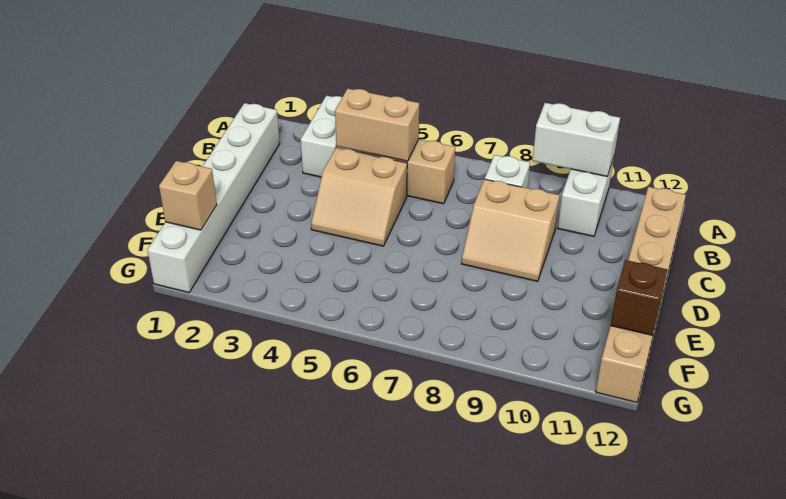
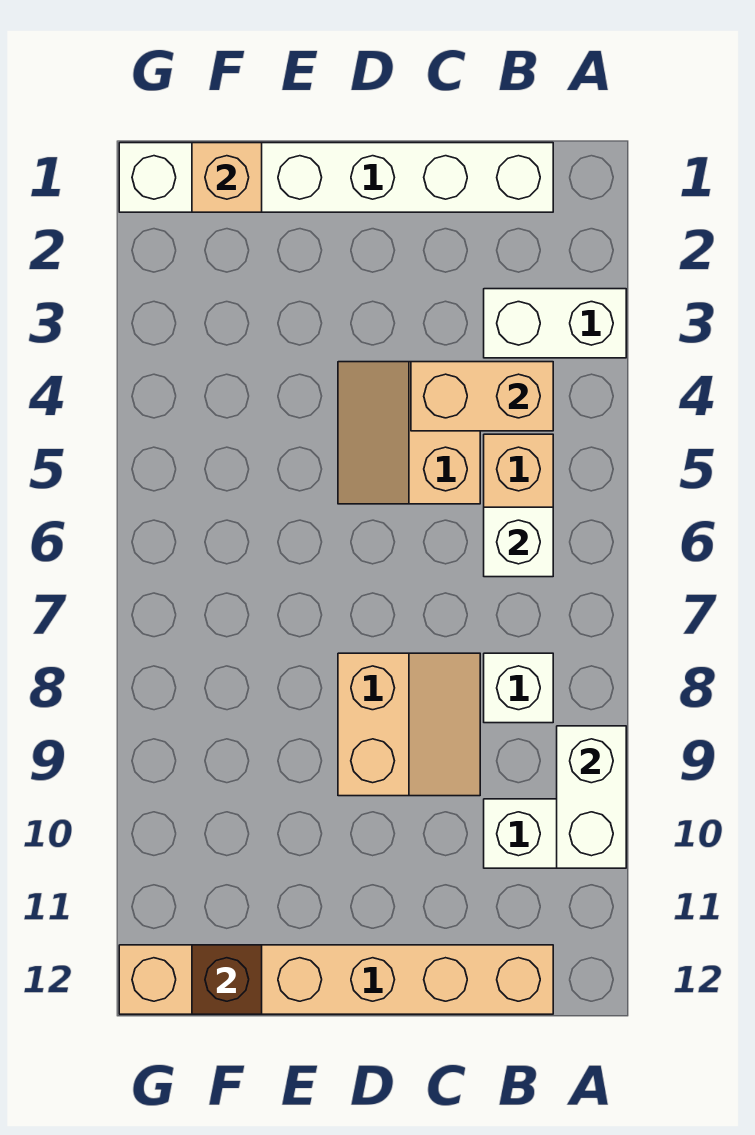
tan brick B4:B5 level 2 -> tan brick B4:C4 level 2
none -> white brick B6 level 2
tan slope C8:D9 level 1 top C -> tan slope C8:D9 level 1 top D

